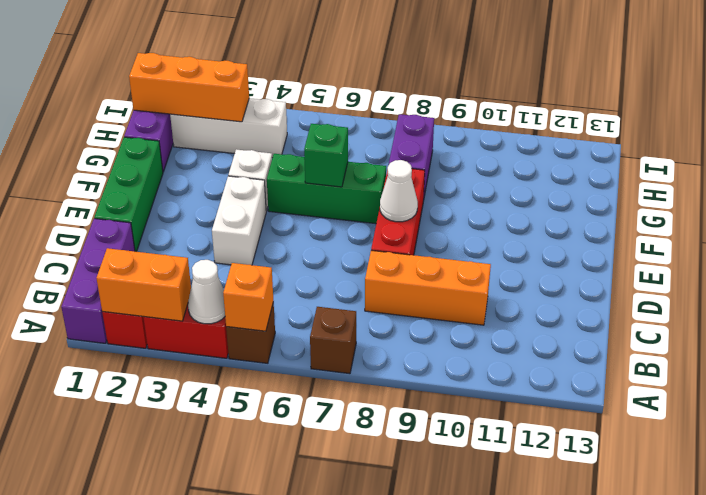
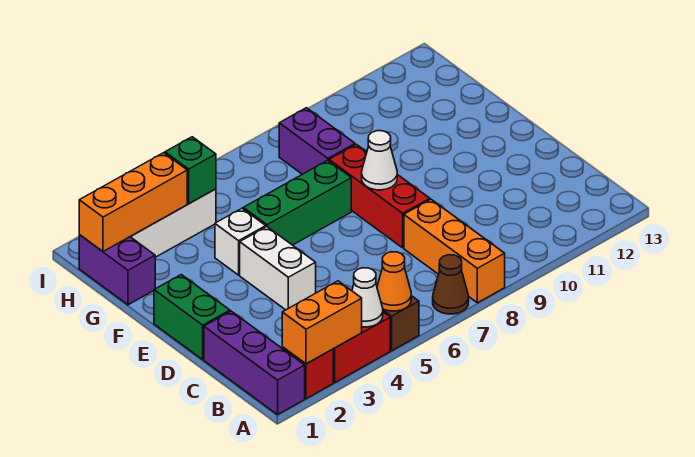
orange brick A5 level 2 -> orange cone A5 level 2
brown brick A7 level 1 -> brown cone A7 level 1
orange brick C8:C10 level 1 -> orange brick A8:C8 level 1
green brick D1:F1 level 1 -> green brick D1:E1 level 1
green brick F6 level 2 -> green brick H4 level 2

